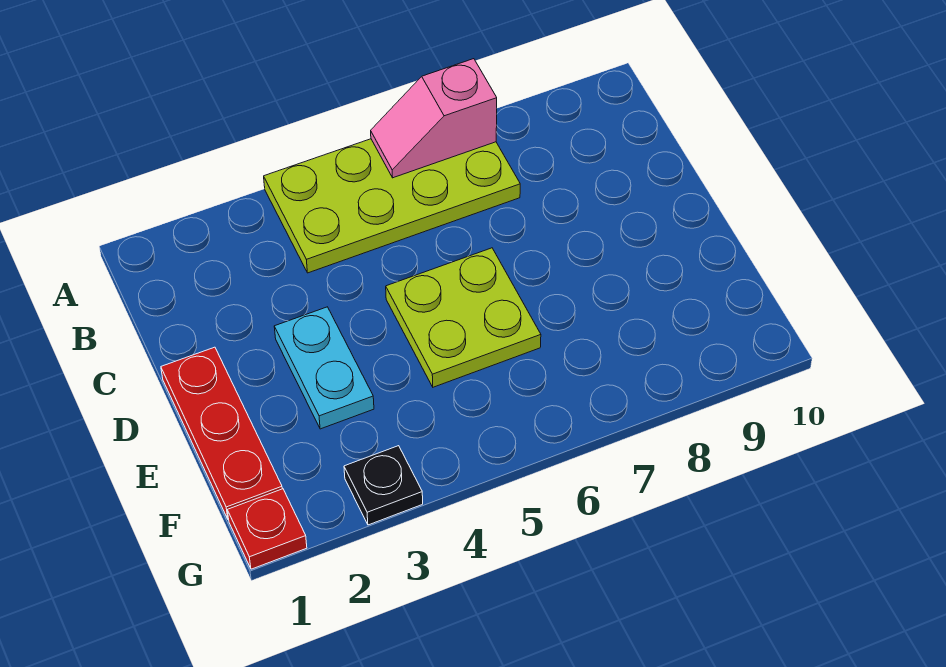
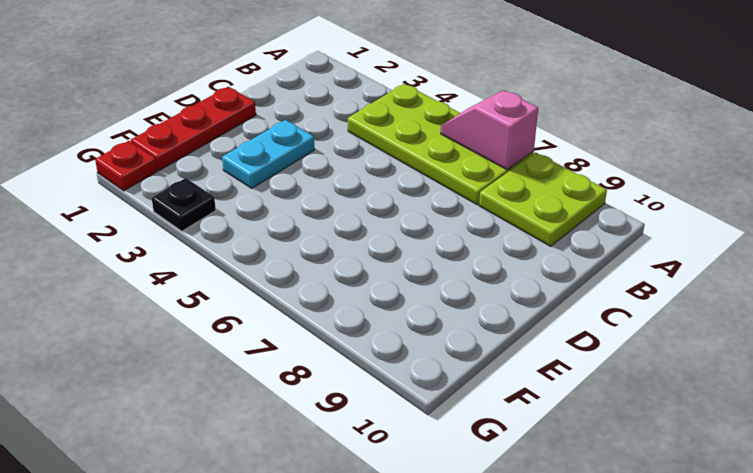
lime plate D5:E6 level 1 -> lime plate A8:B9 level 1

